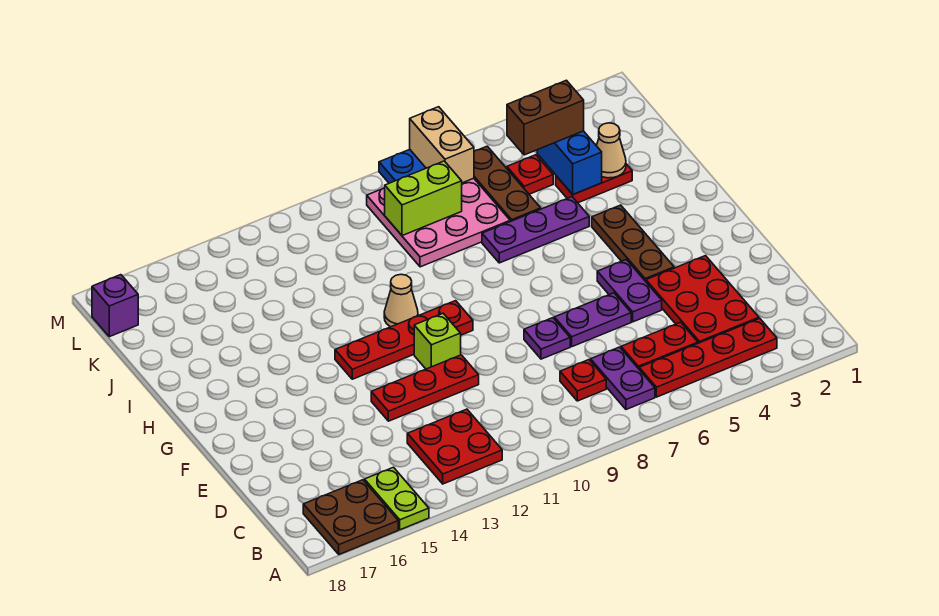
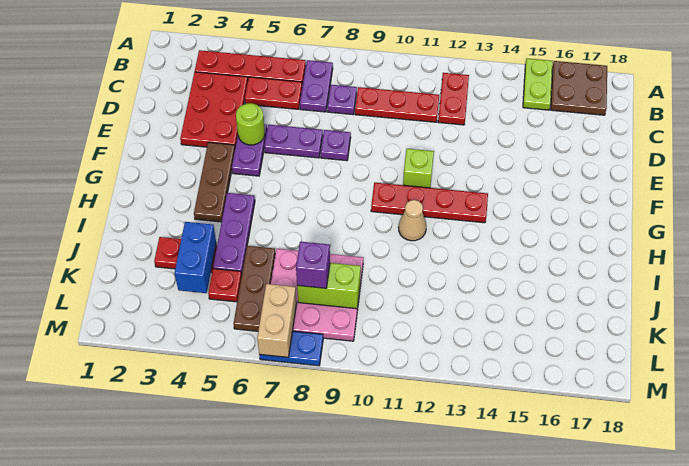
red plate B12:C13 level 1 -> red plate B12:C12 level 1
red plate C8 level 1 -> purple plate C8 level 1
none -> lime round brick E5 level 2
red plate E11:E13 level 1 -> red plate C9:C11 level 1
purple plate I5:I7 level 1 -> purple plate H5:J5 level 1
tan cone J3 level 2 -> none
brown brick K4:K5 level 3 -> none
purple brick L18 level 1 -> purple brick K8 level 3

